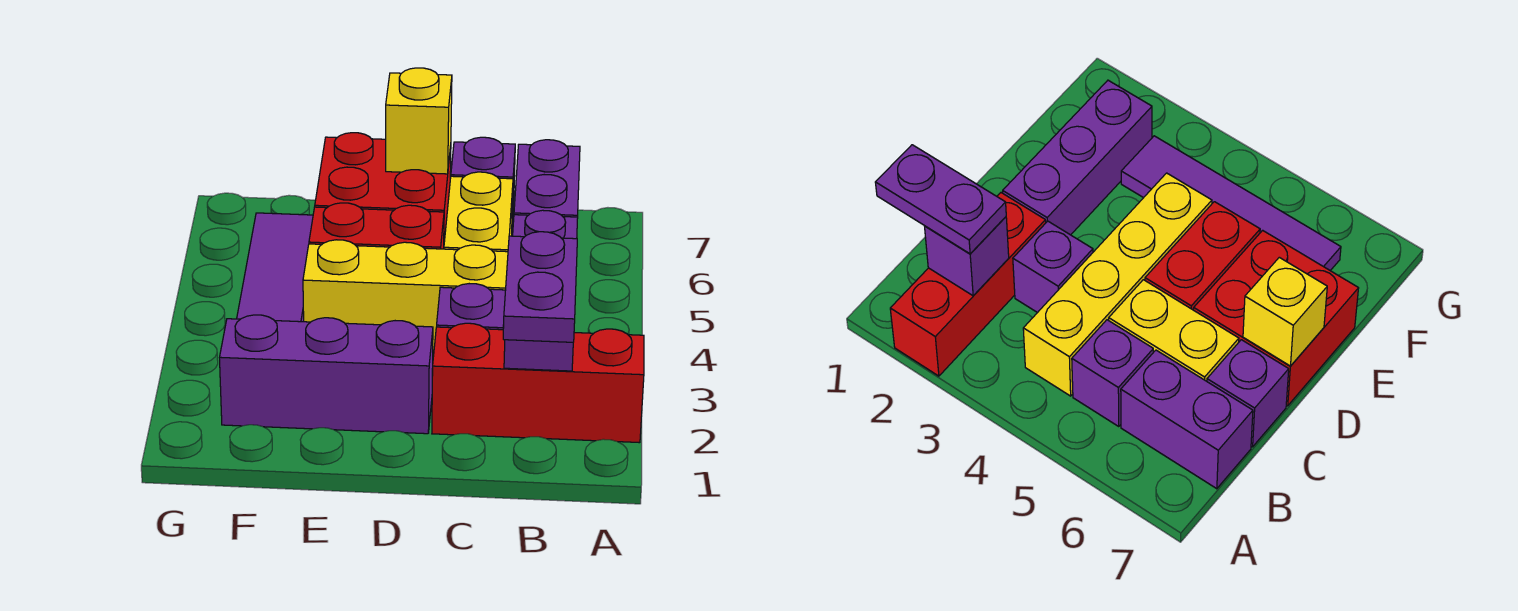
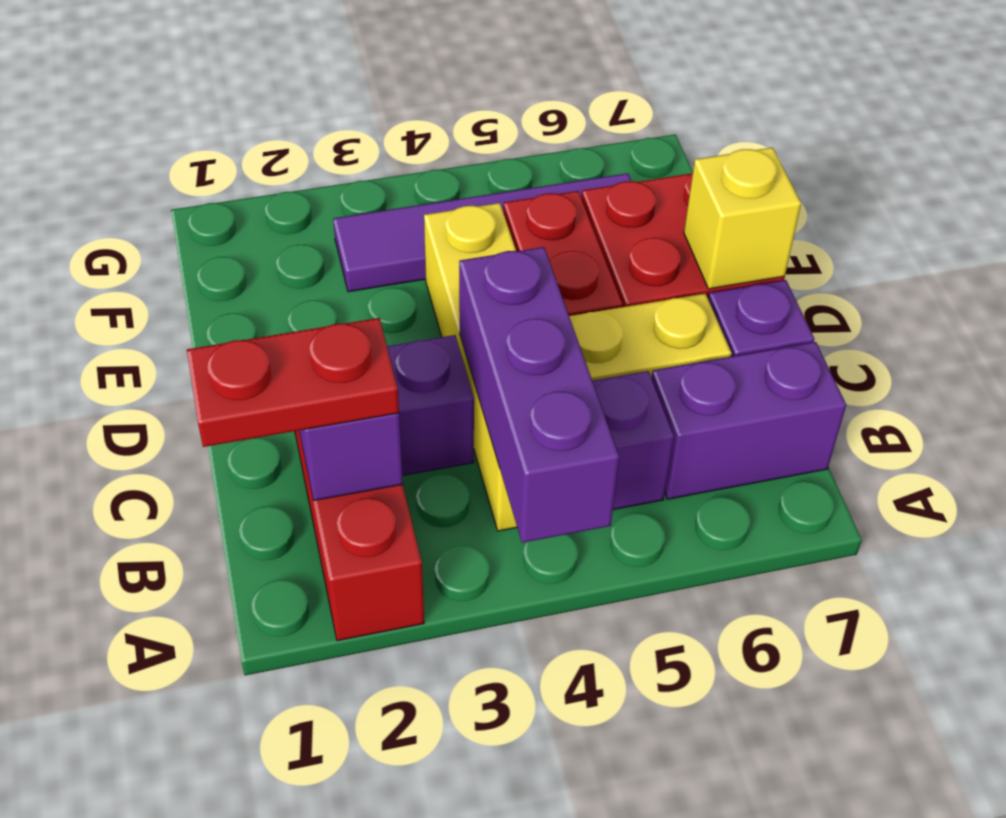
purple plate B1:B2 level 3 -> red plate B1:B2 level 3
purple brick D2:F2 level 1 -> purple brick A4:C4 level 2

